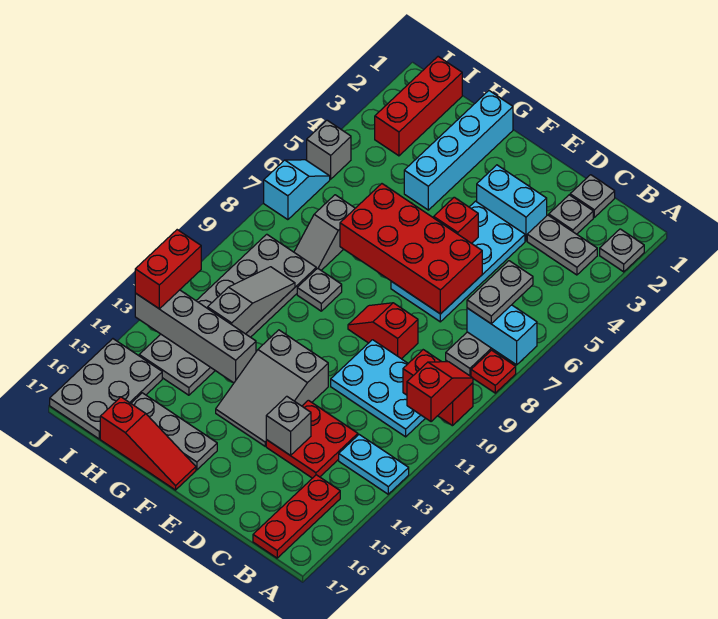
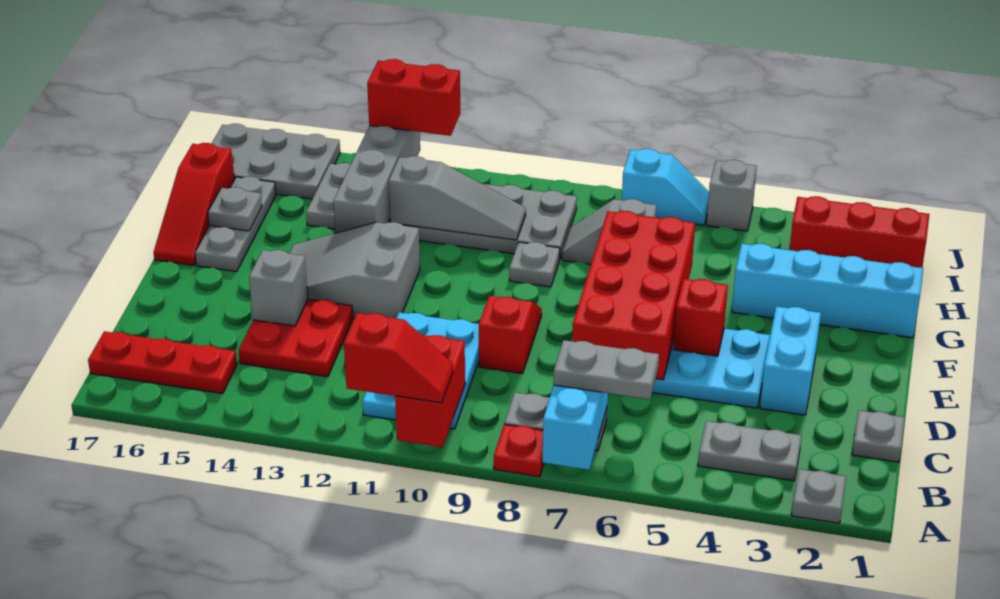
cyan plate A13:B13 level 1 -> none
grey plate B3:C3 level 1 -> grey plate B3:B4 level 1
grey plate C2 level 1 -> grey plate G16 level 2

